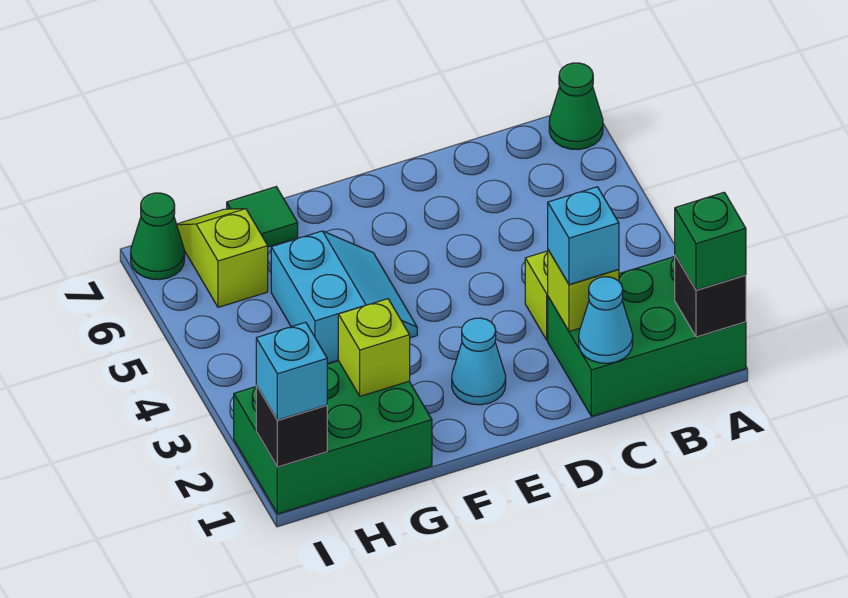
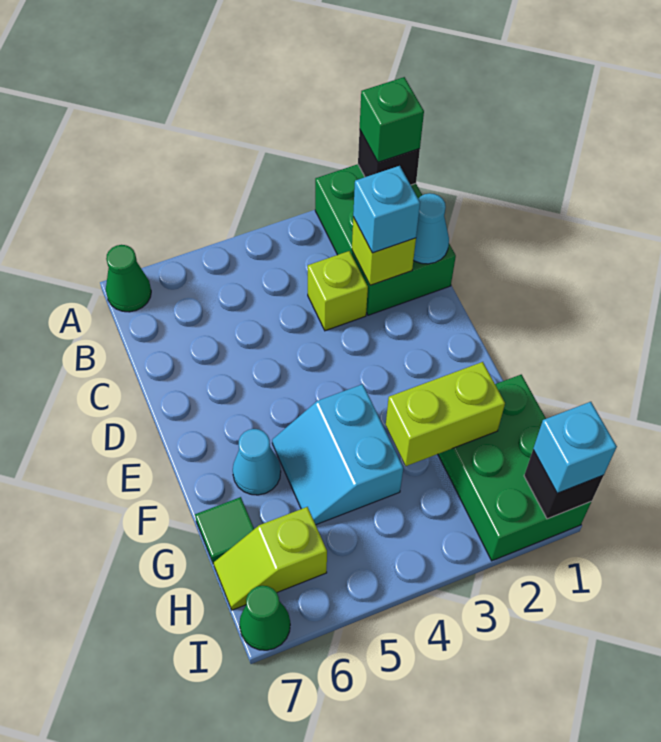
cyan cone E2 level 1 -> cyan cone F6 level 1
cyan slope F4:G5 level 1 top G -> cyan slope F4:G5 level 1 top 4
lime brick G2 level 2 -> lime brick G2:G3 level 2

